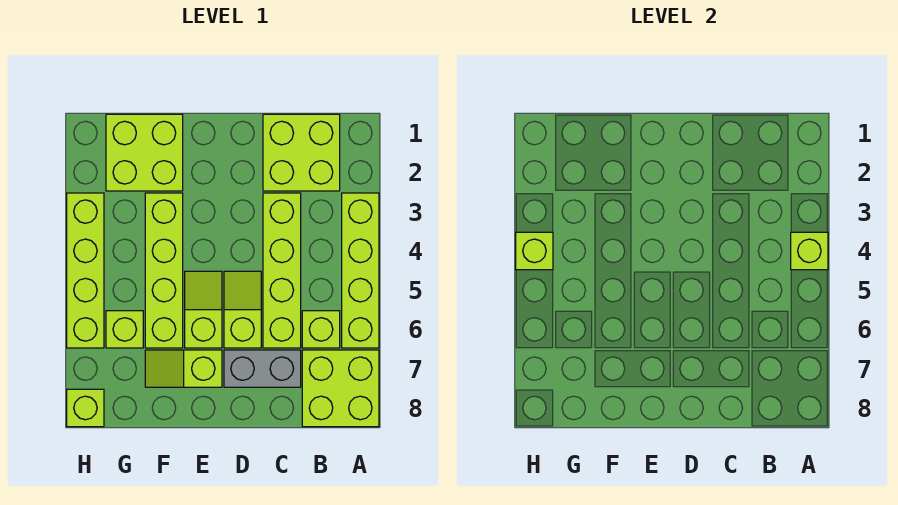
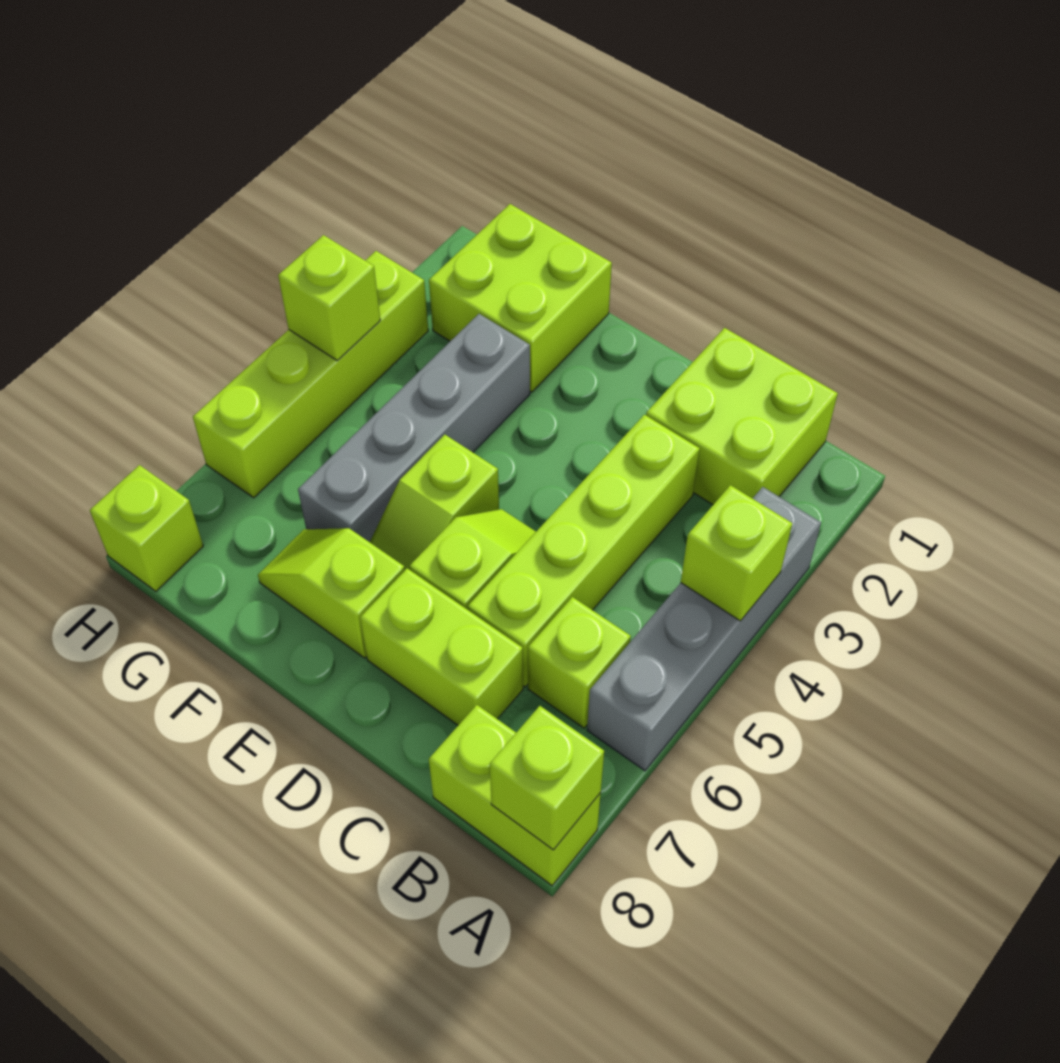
lime brick A3:A6 level 1 -> grey brick A3:A6 level 1
lime brick A7:B8 level 1 -> lime brick A8:B8 level 1
grey brick C7:D7 level 1 -> lime brick C7:D7 level 1
lime slope E5:E6 level 1 top 6 -> lime slope E5:E6 level 1 top 5
lime brick F3:F6 level 1 -> grey brick F3:F6 level 1
lime brick G6 level 1 -> lime brick A8 level 2

